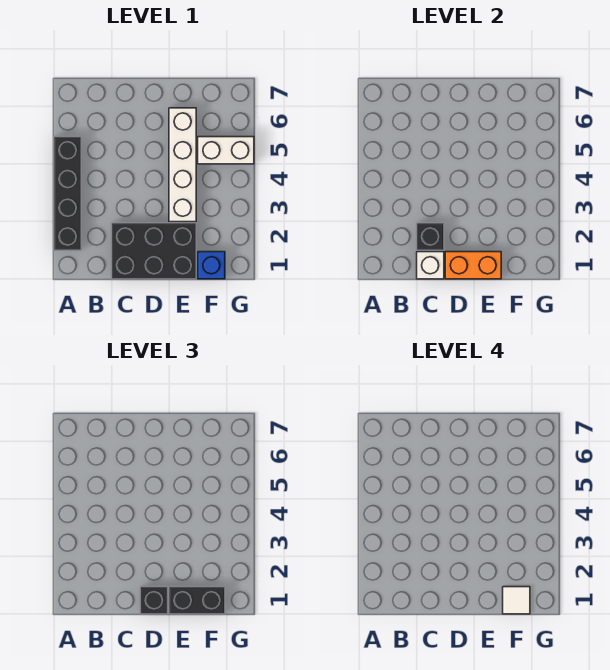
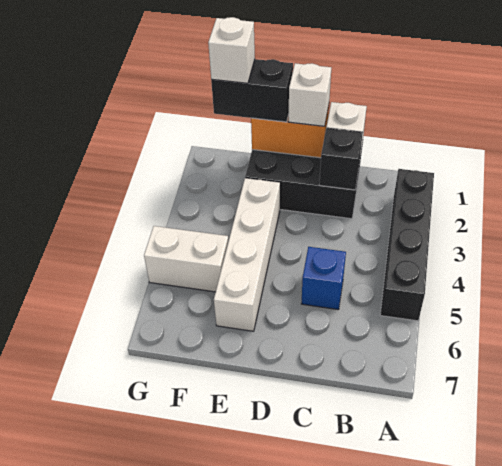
black brick D1 level 3 -> white brick D1 level 3
blue brick F1 level 1 -> blue brick C5 level 1
white tile F1 level 4 -> white brick F1 level 4

